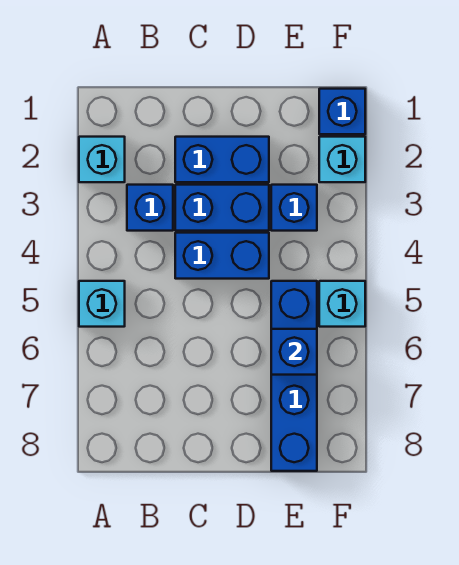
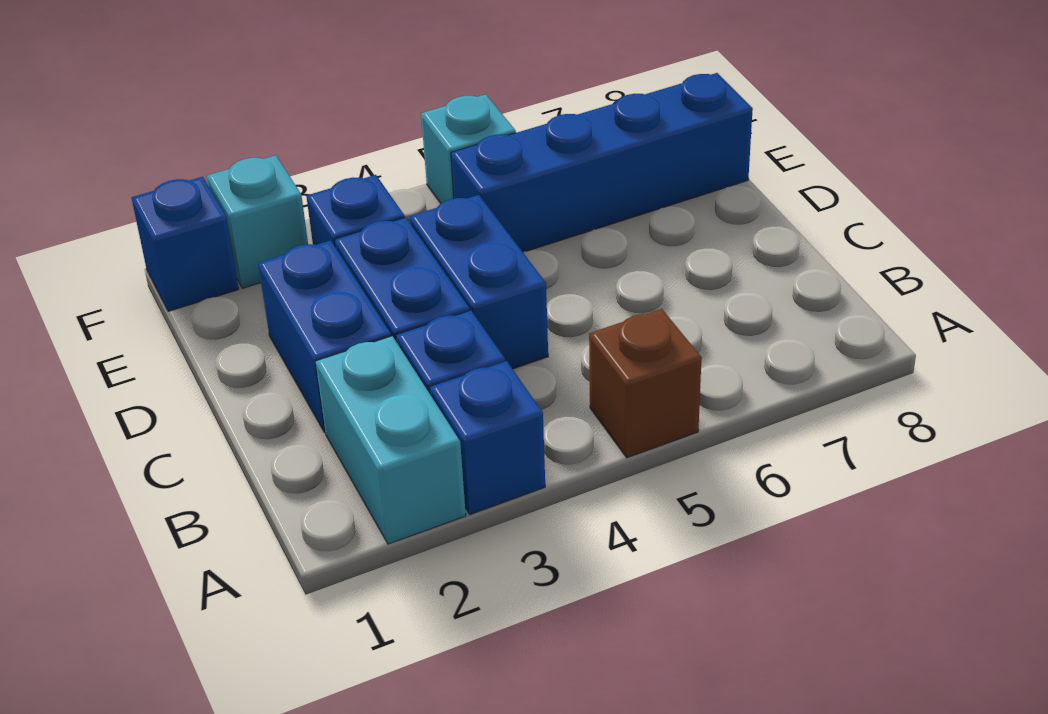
cyan brick A2 level 1 -> cyan brick A2:B2 level 1
cyan brick A5 level 1 -> brown brick A5 level 1
blue brick E6 level 2 -> blue brick A3 level 1

